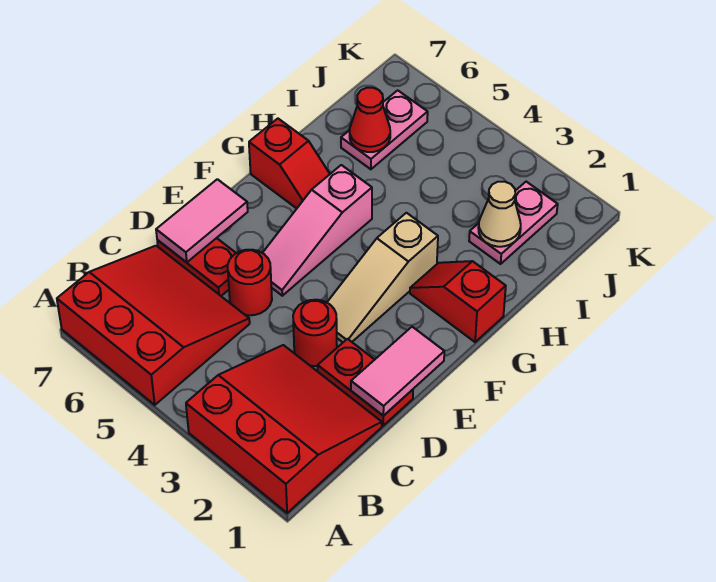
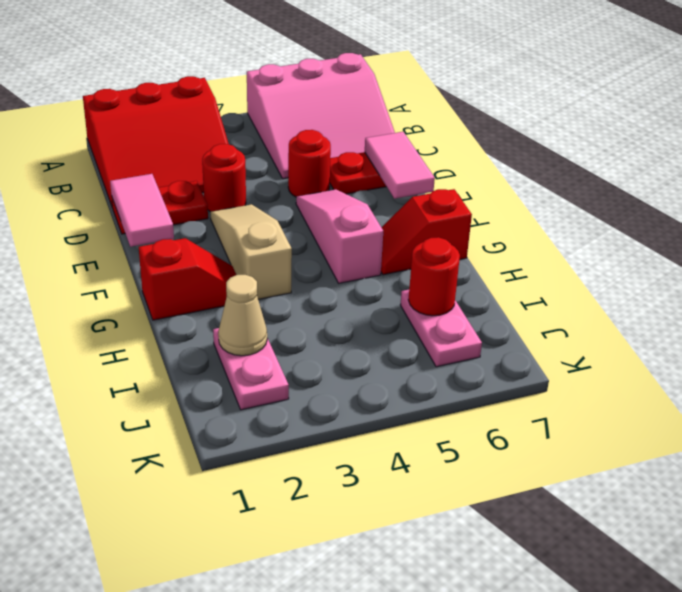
red slope A5:C7 level 1 top A -> pink slope A5:C7 level 1 top A
red cone I6 level 2 -> red round brick I6 level 2

